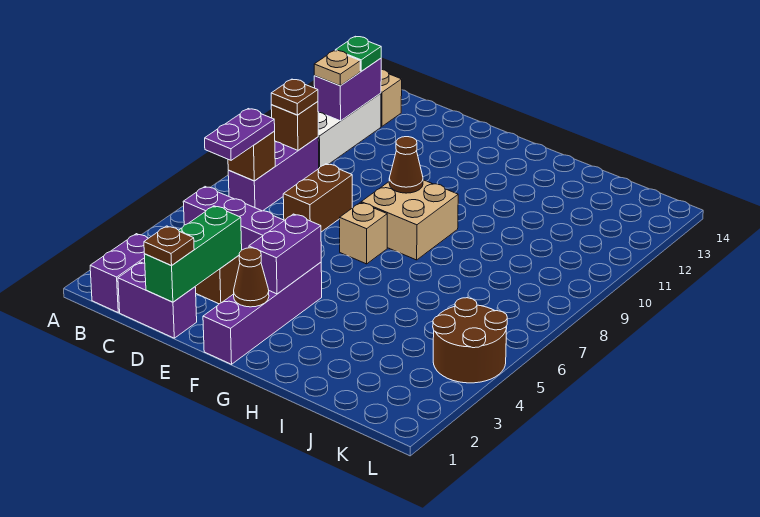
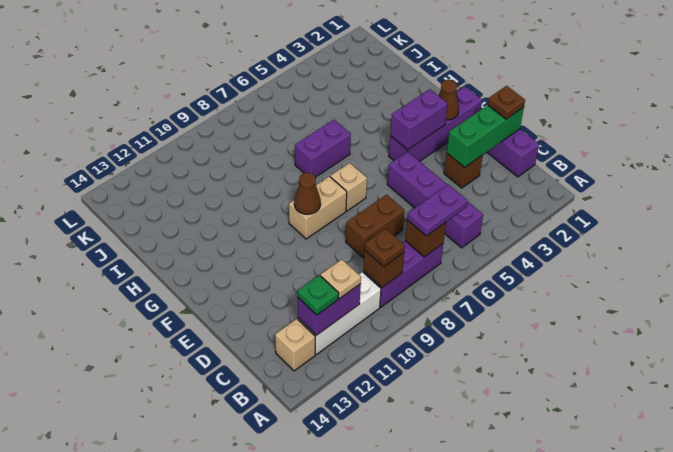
purple brick B1:B2 level 1 -> purple brick H6:H7 level 1
tan brick F8:G9 level 1 -> tan brick F8:F9 level 1
brown round brick K4:L5 level 1 -> none

